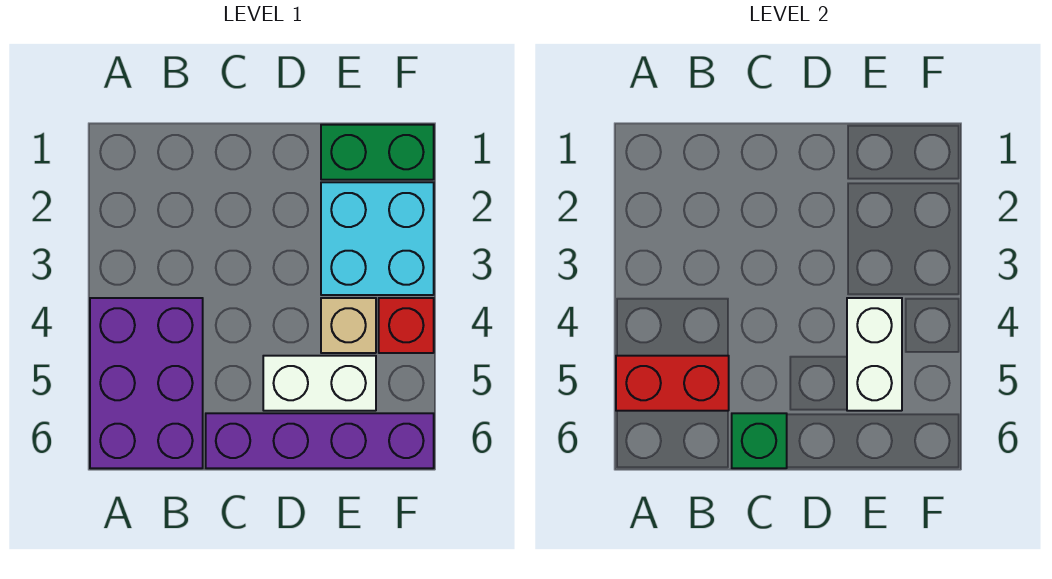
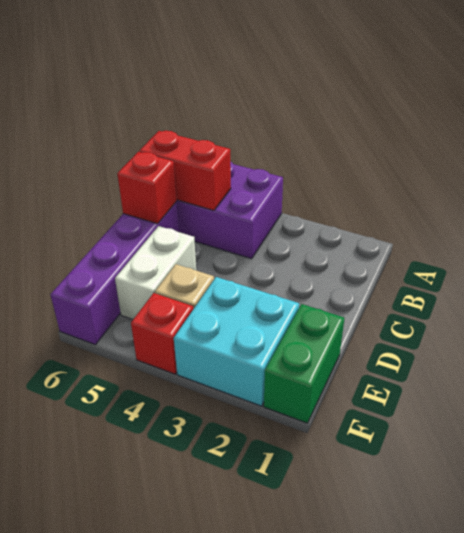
red brick A5:B5 level 2 -> red brick B5:B6 level 2
green brick C6 level 2 -> red brick C6 level 2
white brick E4:E5 level 2 -> none

